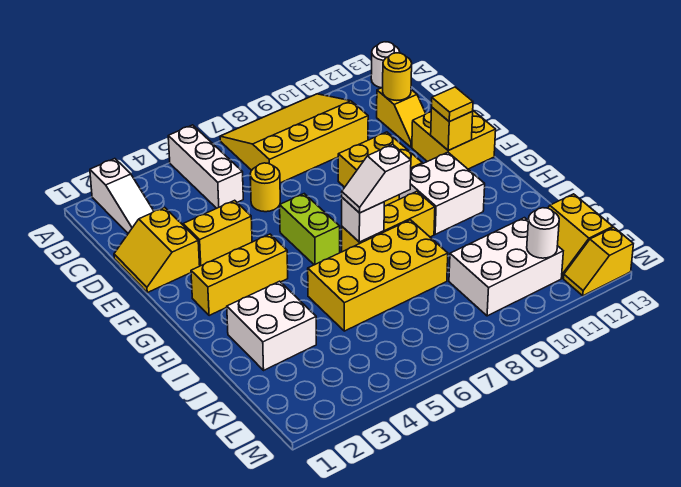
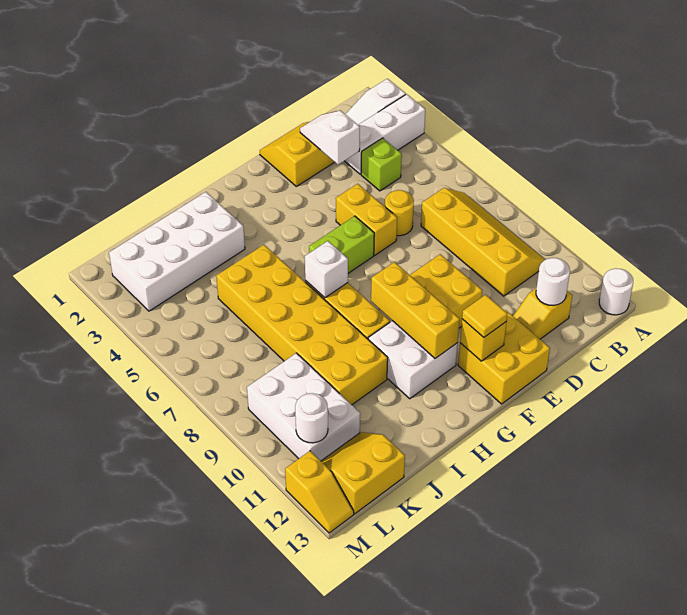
white brick A5:C5 level 1 -> white brick A3:C3 level 1
yellow slope A7:C10 level 1 top C -> yellow slope B7:C10 level 1 top C
none -> lime brick C4 level 1
yellow round brick C12 level 2 -> white round brick C12 level 2
yellow brick E3:E4 level 1 -> yellow brick E5:E6 level 1
yellow brick G2:G4 level 1 -> yellow brick G9:G11 level 2
white slope H7:H8 level 3 top 8 -> white slope D2:D3 level 2 top 3
white brick I2:J3 level 1 -> white brick I2:L3 level 1
yellow brick I5:J8 level 1 -> yellow brick I5:J10 level 1
yellow slope M12:M13 level 1 top 13 -> yellow slope M12:M13 level 1 top 12

